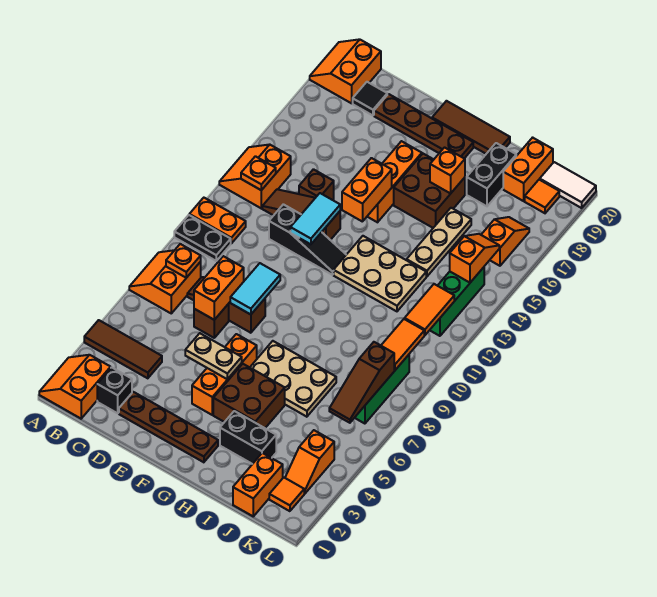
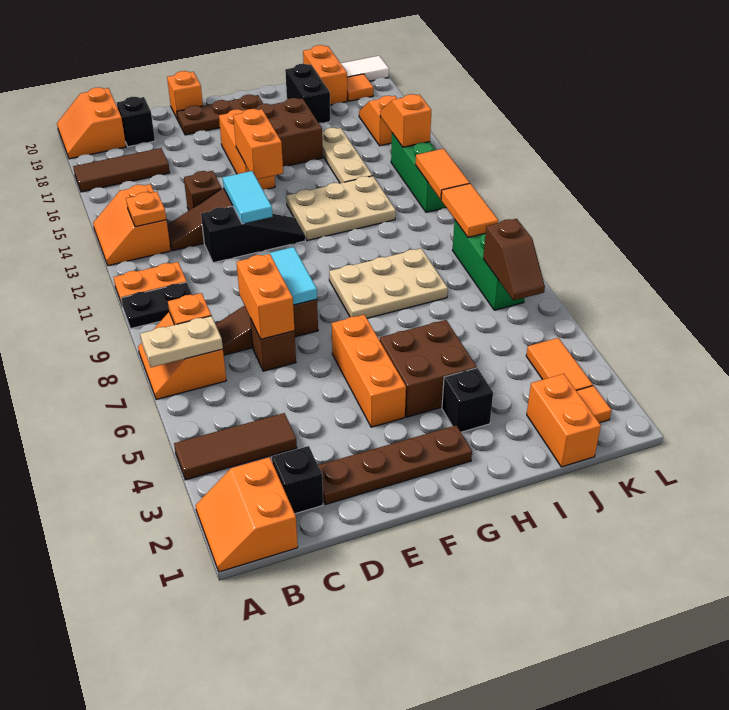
black tile C19 level 1 -> black brick C19 level 1
brown plate D19:G19 level 1 -> brown plate E19:G19 level 1
tan plate E5:F5 level 2 -> tan plate A7:B7 level 2
brown tile F20:H20 level 1 -> brown tile A17:C17 level 1
tan plate G6:I7 level 1 -> tan plate G8:I9 level 1
black brick H3:I3 level 1 -> black brick H3 level 1
orange brick H17 level 2 -> orange brick E20 level 1
orange slope K3:K4 level 1 top 4 -> orange tile K3:K4 level 1
brown slope K6:K8 level 2 top 8 -> brown slope K6:K7 level 2 top 7

